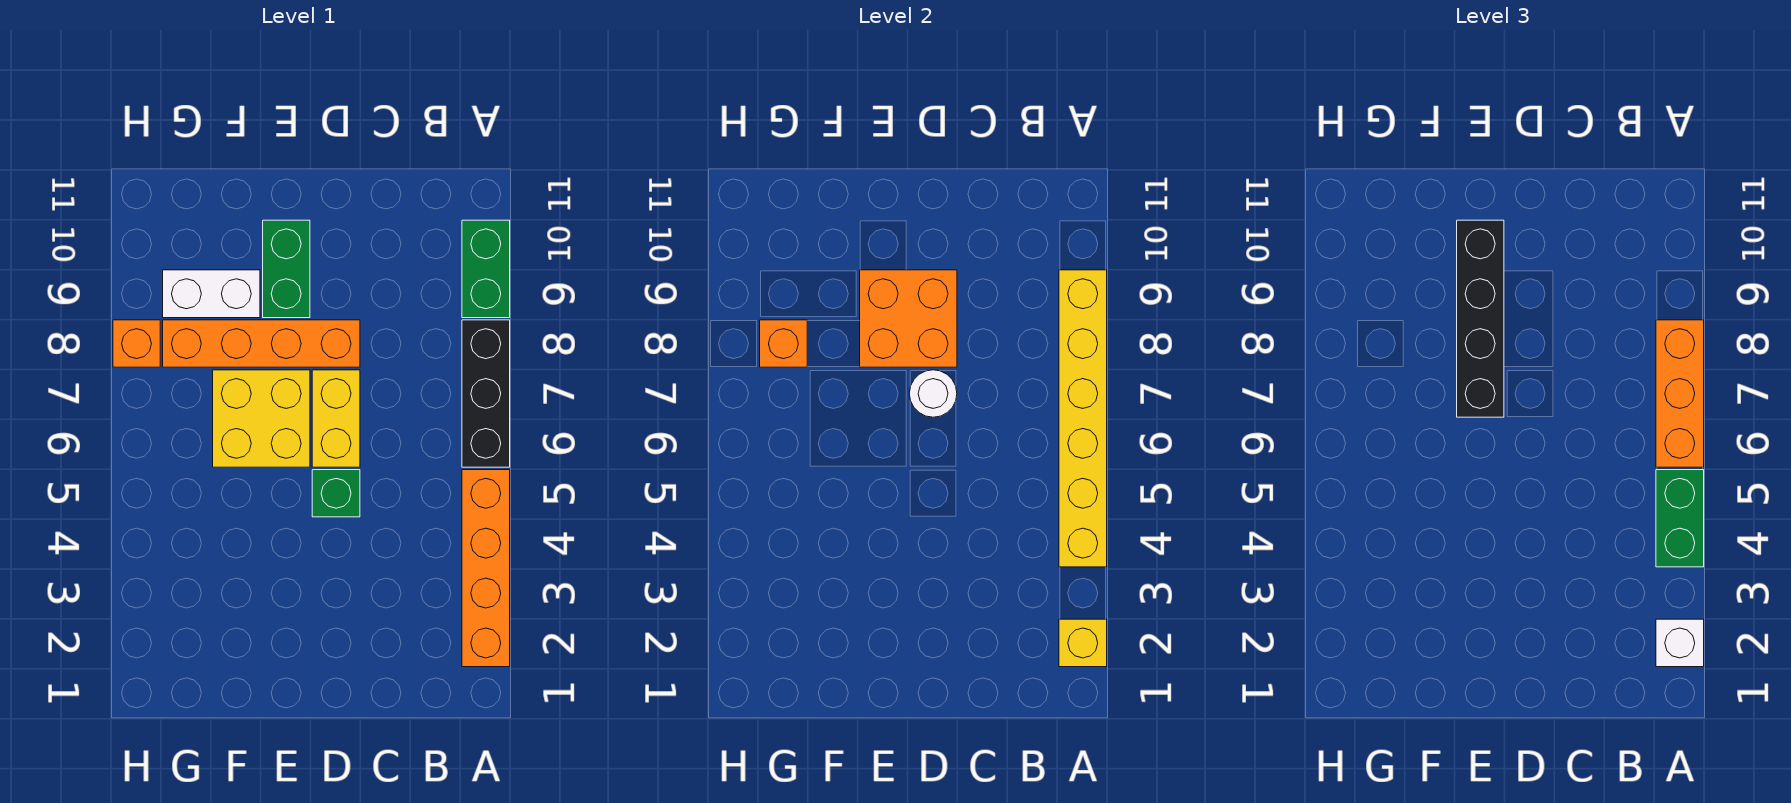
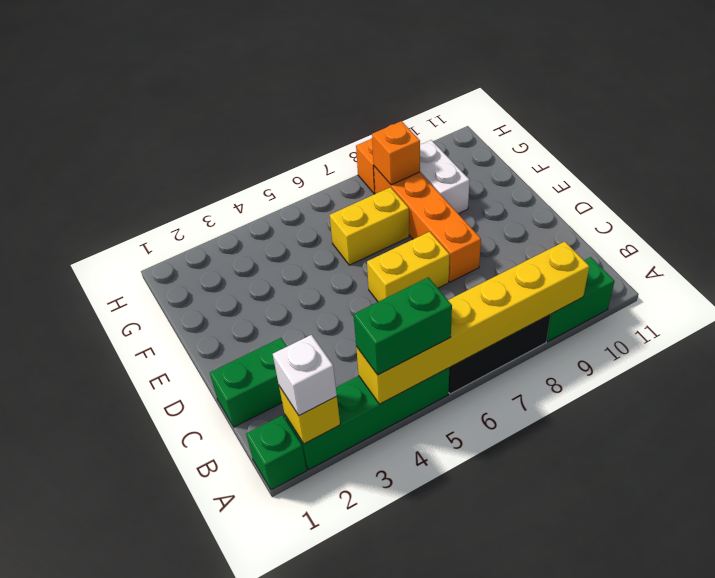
orange brick A2:A5 level 1 -> green brick A2:A5 level 1
orange brick A6:A8 level 3 -> none
green brick D5 level 1 -> green brick A1 level 1
white round brick D7 level 2 -> none
orange brick D8:E9 level 2 -> none
yellow brick E6:F7 level 1 -> yellow brick F6:F7 level 1
black brick E7:E10 level 3 -> none
green brick E9:E10 level 1 -> green brick C1:C2 level 1

